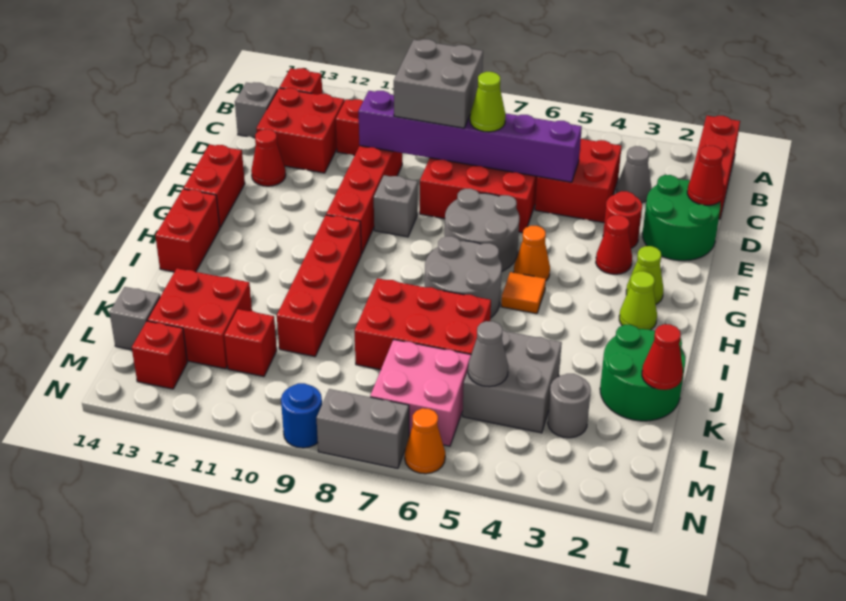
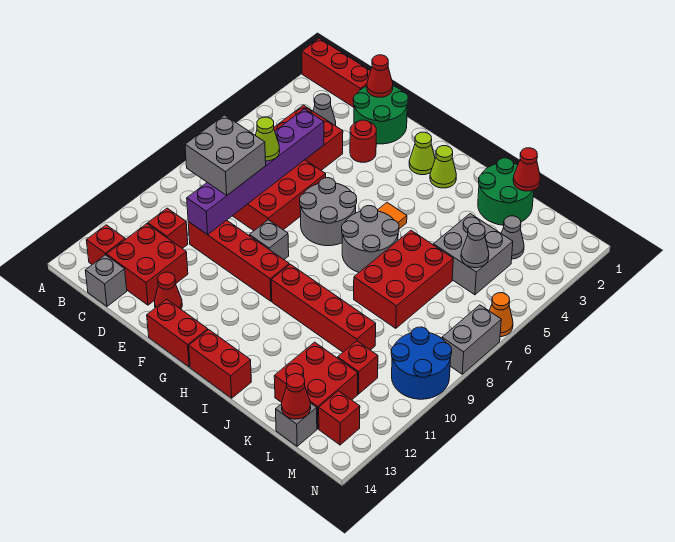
red cone F3 level 1 -> red cone L14 level 2
orange cone G5 level 1 -> none
grey round brick L3 level 1 -> grey cone L3 level 1
pink brick L6:M7 level 1 -> none
blue round brick N9 level 1 -> blue round brick M9:N10 level 1

